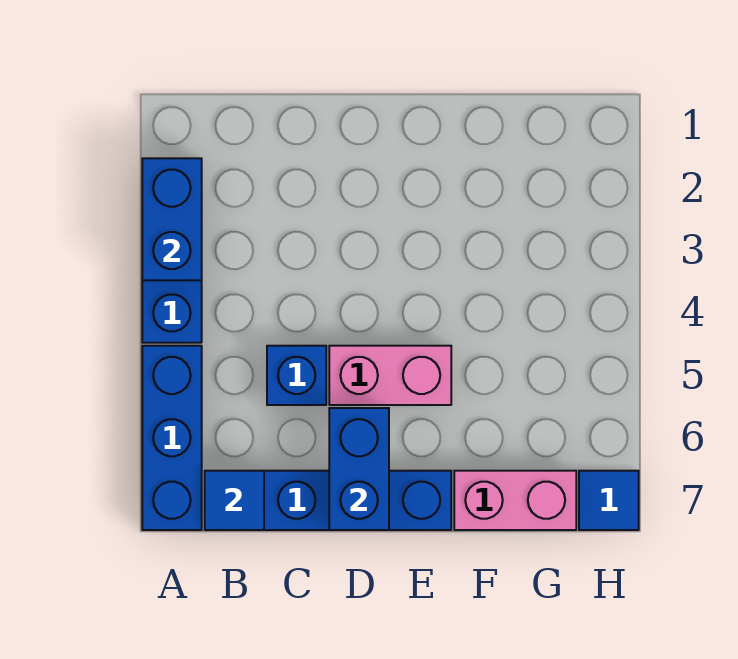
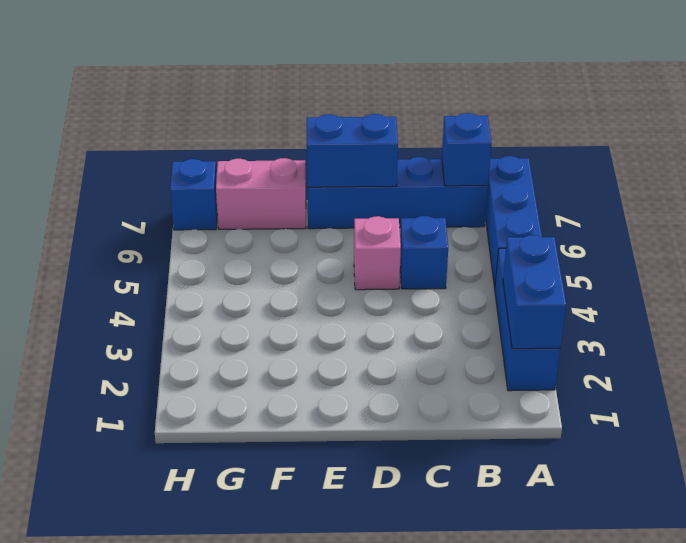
blue tile B7 level 2 -> blue brick B7 level 2
pink brick D5:E5 level 1 -> pink brick D5 level 1
blue brick D6:D7 level 2 -> blue brick D7:E7 level 2
blue tile H7 level 1 -> blue brick H7 level 1

